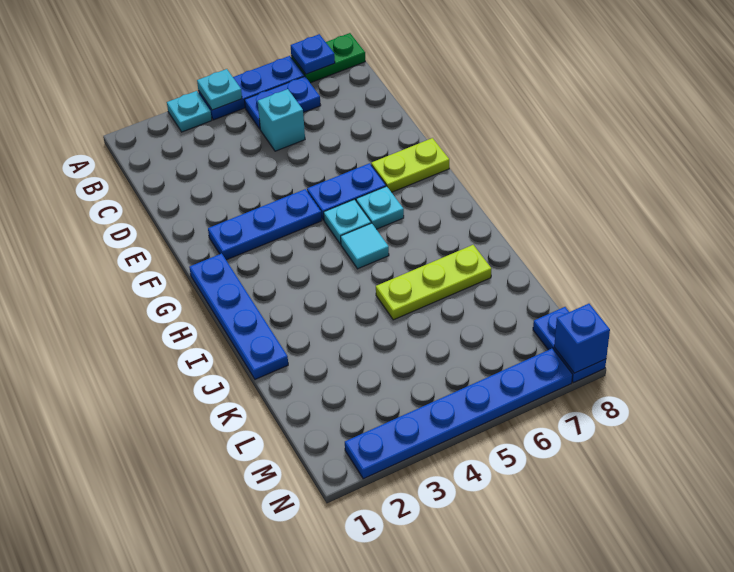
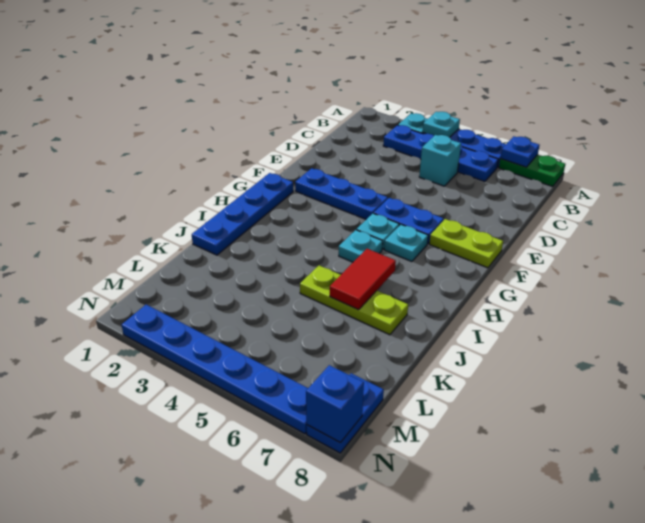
blue plate B5:B6 level 1 -> blue plate B3:B6 level 1
cyan tile H5 level 1 -> cyan plate H5 level 1
none -> red tile I6:J6 level 2

